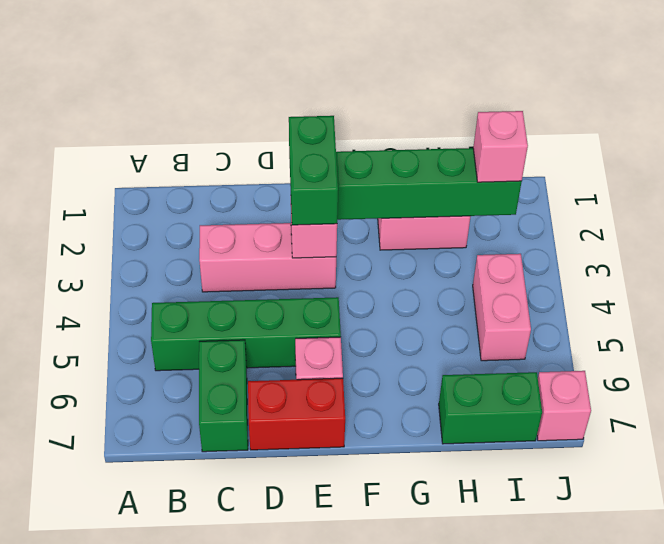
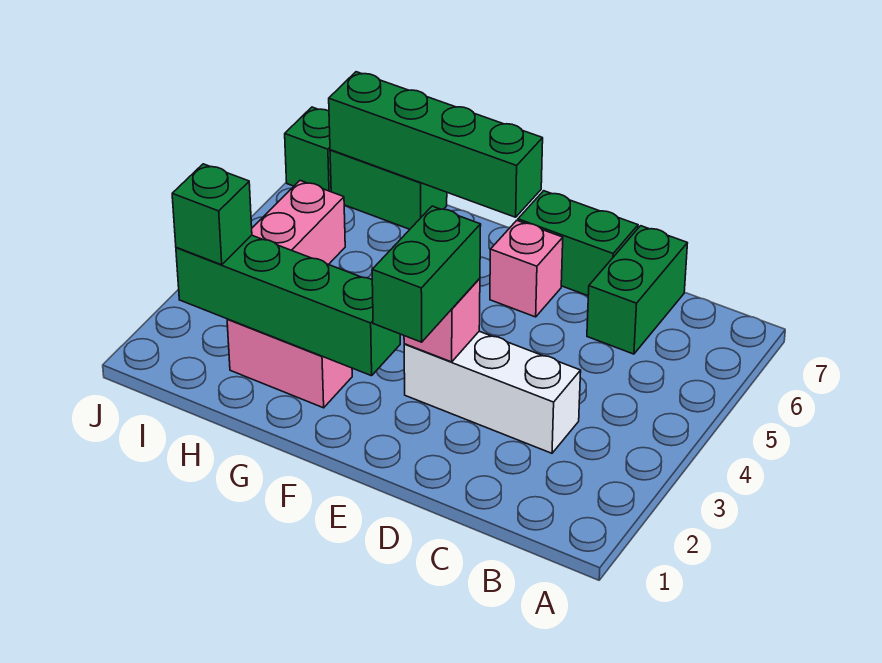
green brick B5:E5 level 1 -> green brick F7:I7 level 2
pink brick C3:E3 level 1 -> white brick C3:E3 level 1
red brick D7:E7 level 1 -> green brick D7:E7 level 1
pink brick I2 level 3 -> green brick I2 level 3
pink brick J7 level 1 -> green brick J7 level 1

